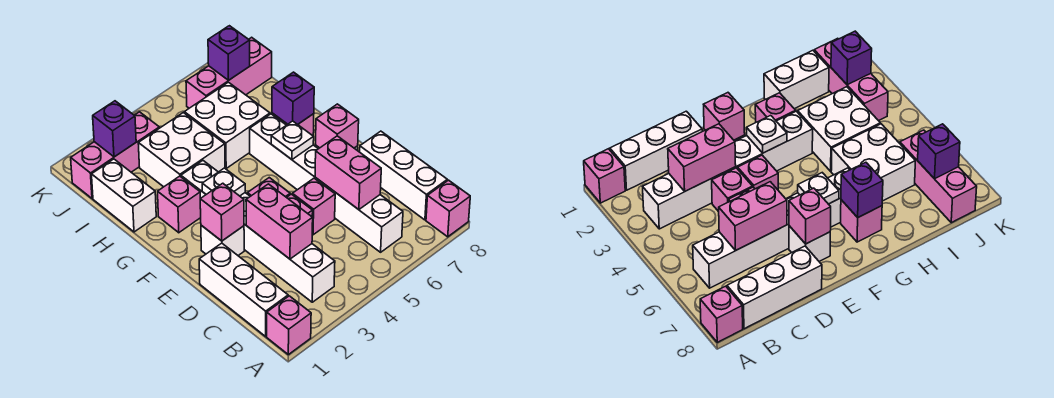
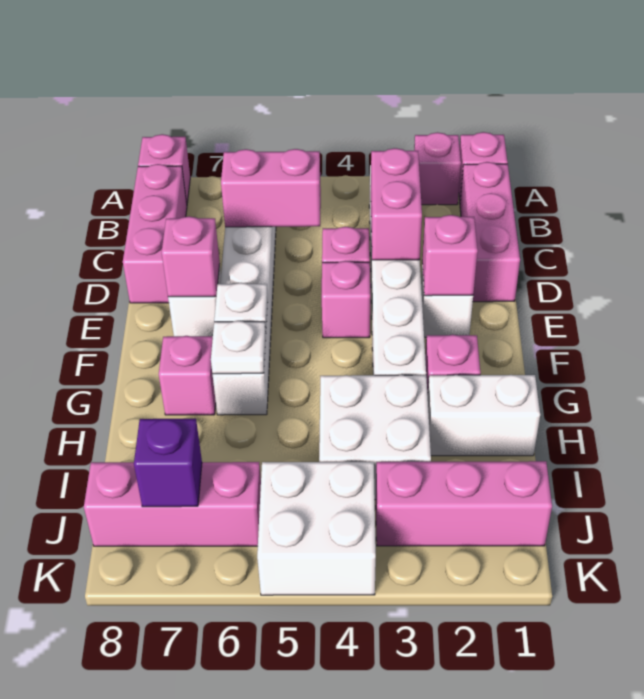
white brick B1:D1 level 1 -> pink brick B1:D1 level 1
white brick B8:D8 level 1 -> pink brick B8:D8 level 1
pink brick C6:D6 level 2 -> pink brick C5:C6 level 2
pink brick D5 level 1 -> pink brick A2 level 1
white plate F3 level 2 -> white plate G6 level 2
purple brick G7 level 2 -> none
white brick H1:I1 level 1 -> white brick H1:H2 level 1
white brick H5:I6 level 1 -> white brick J4:K5 level 1
purple brick J2 level 2 -> none

